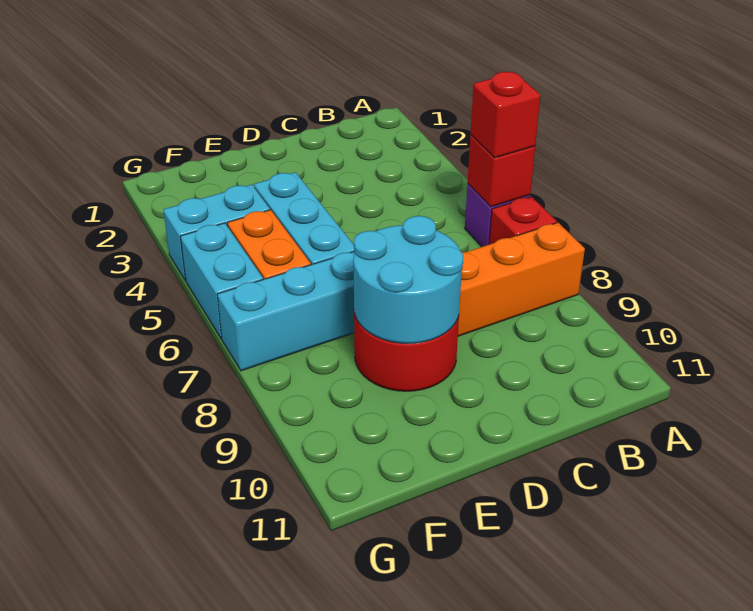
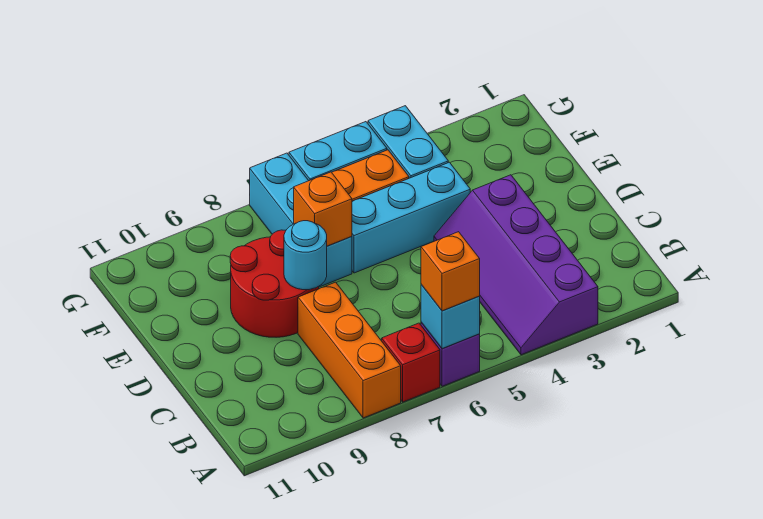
none -> purple slope A3:D4 level 1 top 3
red brick A6 level 2 -> cyan brick A6 level 2
red brick A6 level 3 -> orange brick A6 level 3
cyan round brick D8:E9 level 2 -> cyan round brick D8 level 2
none -> orange brick E7 level 2

